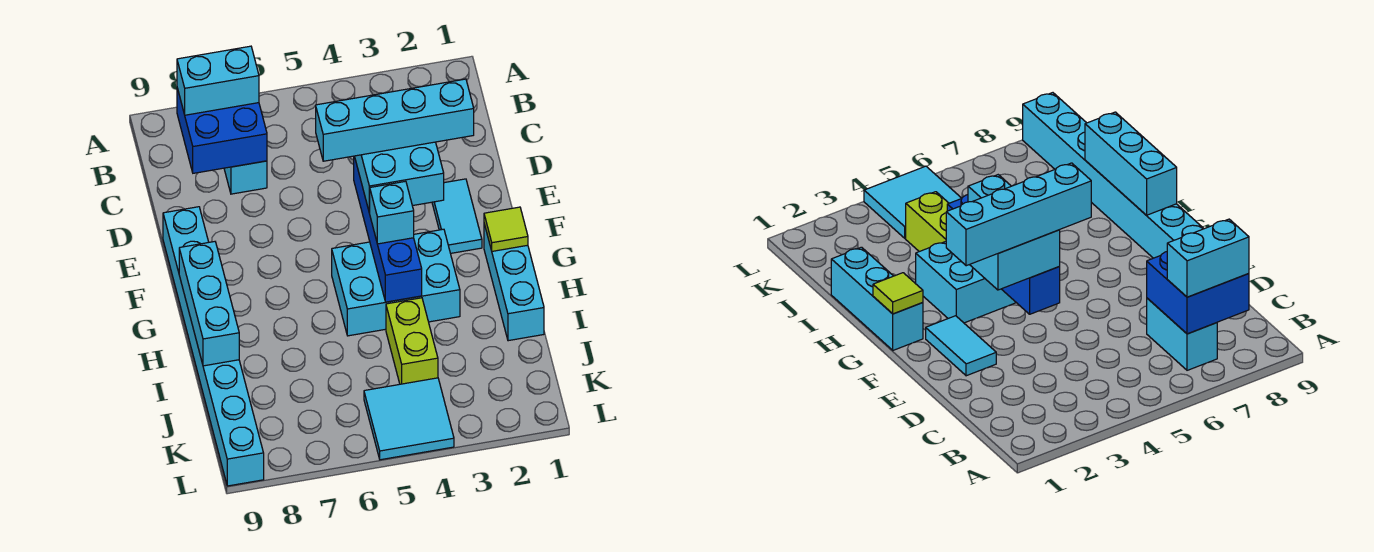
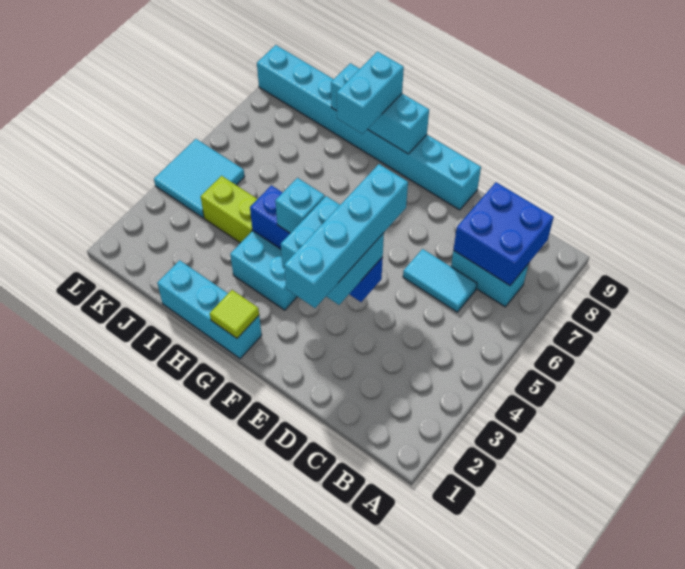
cyan brick B7:B8 level 3 -> cyan brick H8:H9 level 3
cyan tile E2:F2 level 1 -> cyan tile C6:D6 level 1

